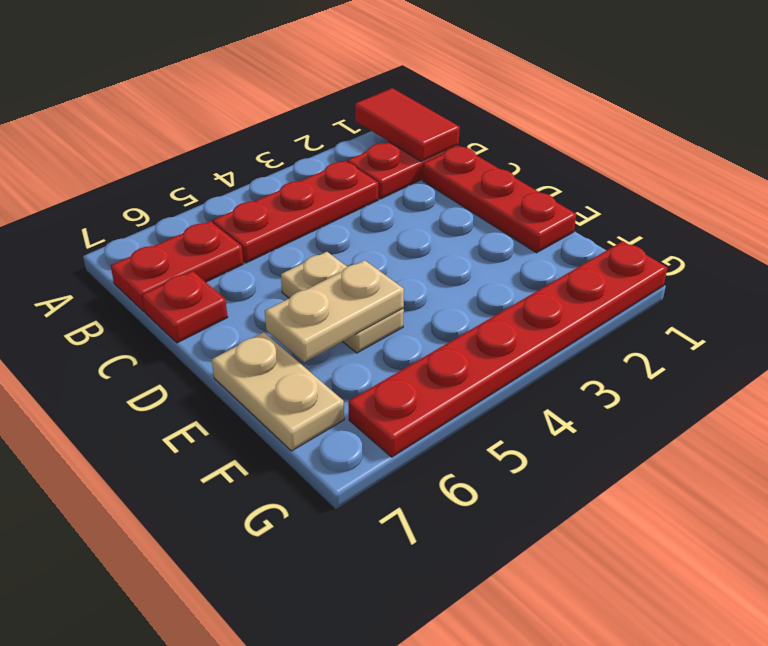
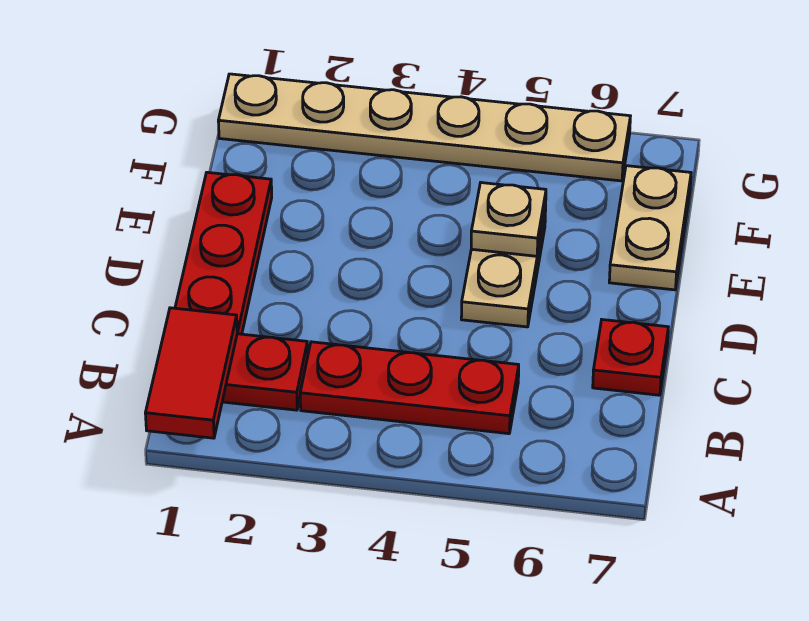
red plate B6:B7 level 1 -> none
tan plate E5:E6 level 2 -> tan plate E5 level 2
red plate G1:G6 level 1 -> tan plate G1:G6 level 1

